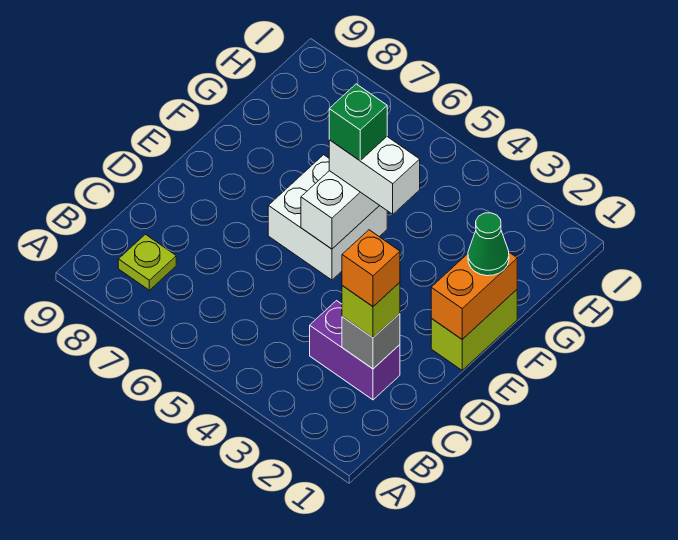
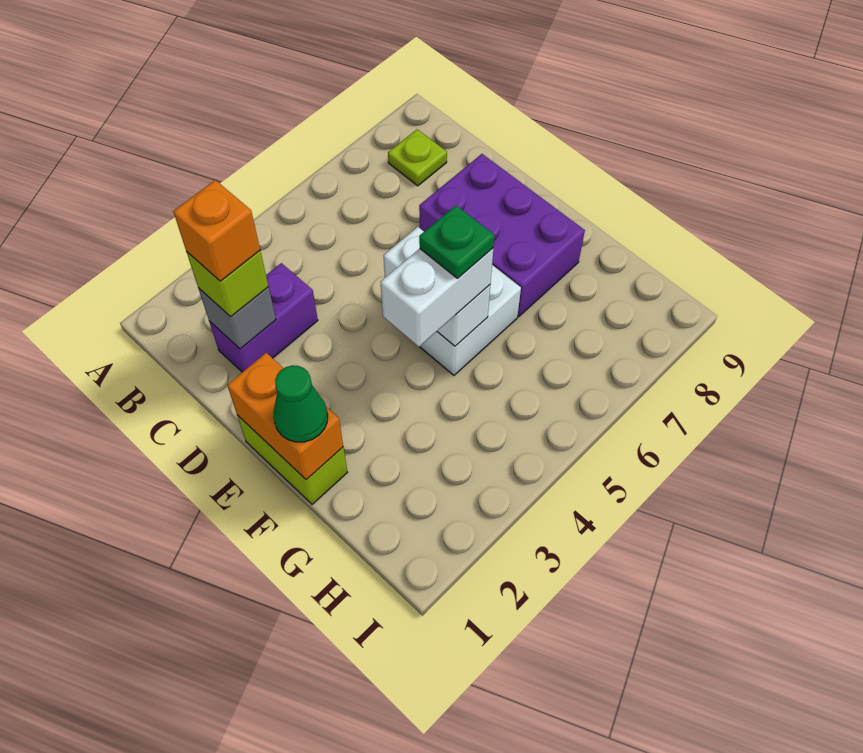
none -> purple brick D7:F8 level 1
green brick F5 level 4 -> green plate F5 level 4

